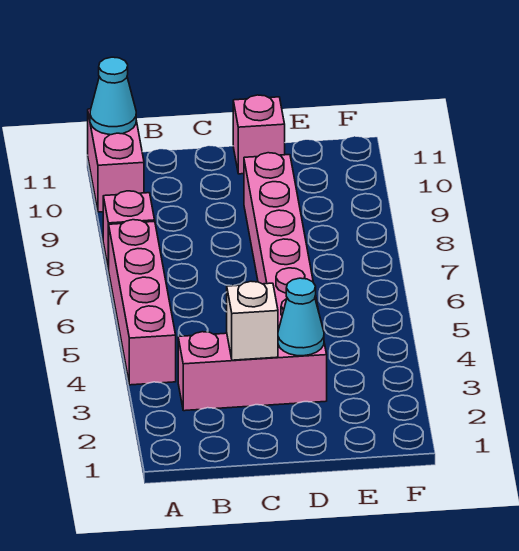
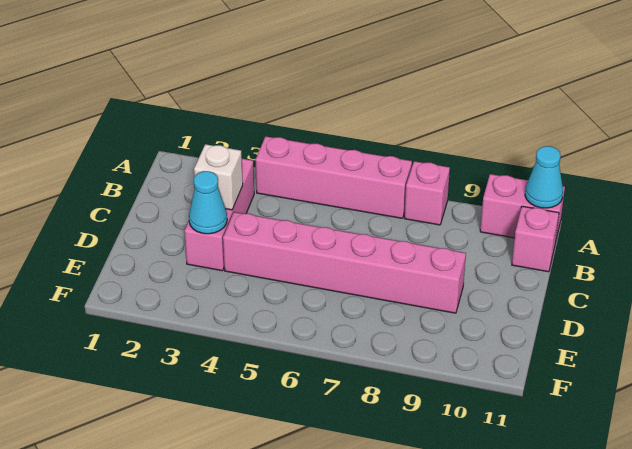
pink brick D11 level 1 -> pink brick B11 level 1

